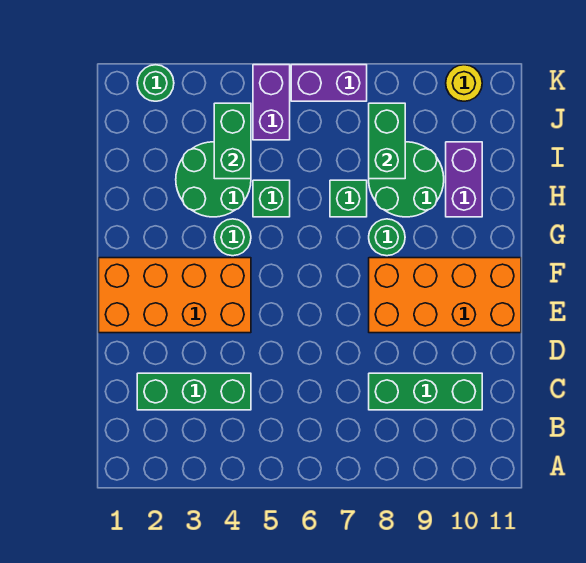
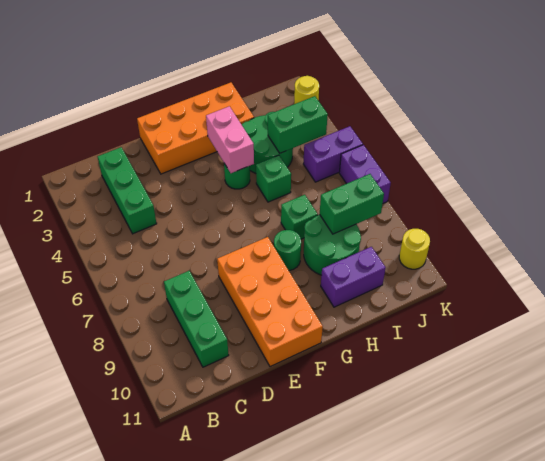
orange brick E1:F4 level 1 -> orange brick E1:H2 level 1
none -> pink brick G3:G4 level 2
green round brick K2 level 1 -> yellow round brick K2 level 1

